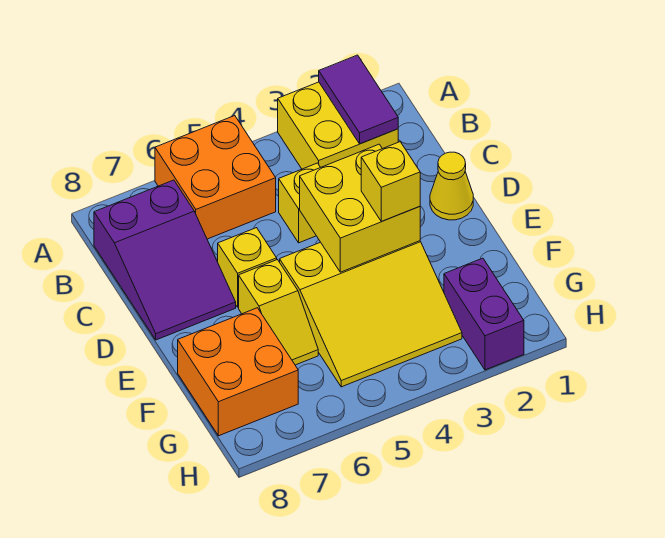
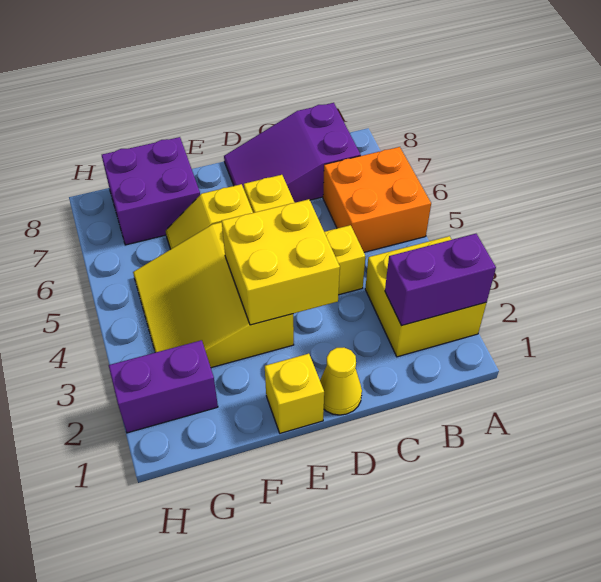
purple tile A2:B2 level 2 -> purple brick A2:B2 level 2
yellow brick E3 level 3 -> yellow brick E1 level 1
orange brick F7:G8 level 1 -> purple brick F7:G8 level 1

